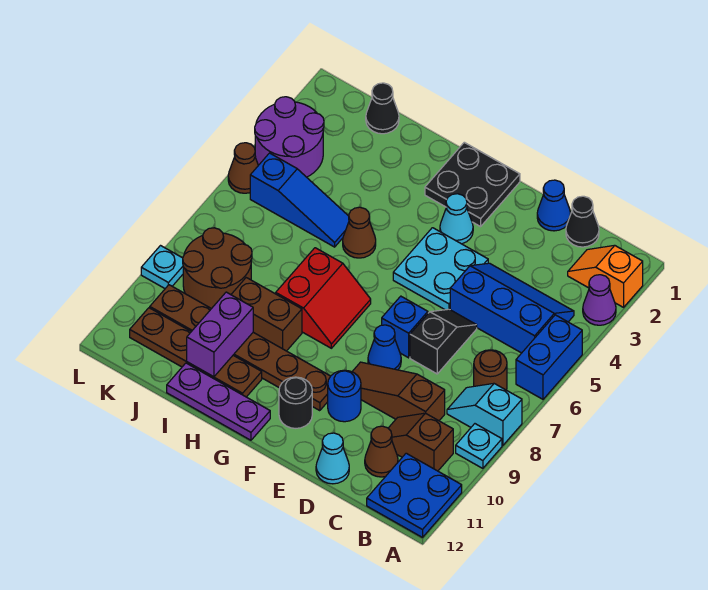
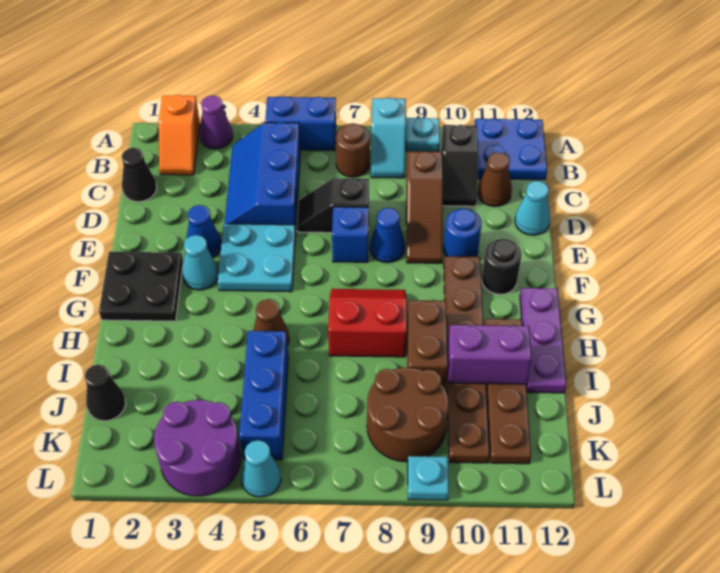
brown slope B10:C10 level 1 top B -> black slope B10:C10 level 1 top B
blue cone D1 level 1 -> blue cone E3 level 1
blue slope I5:K5 level 1 top K -> blue brick I5:K5 level 1
brown cone L5 level 1 -> cyan cone L5 level 1

